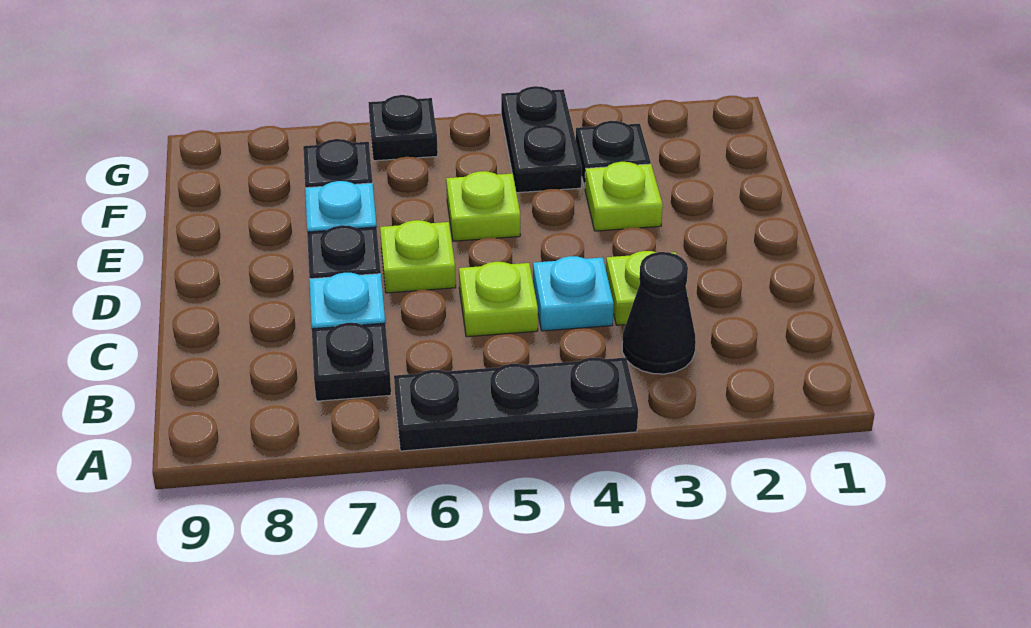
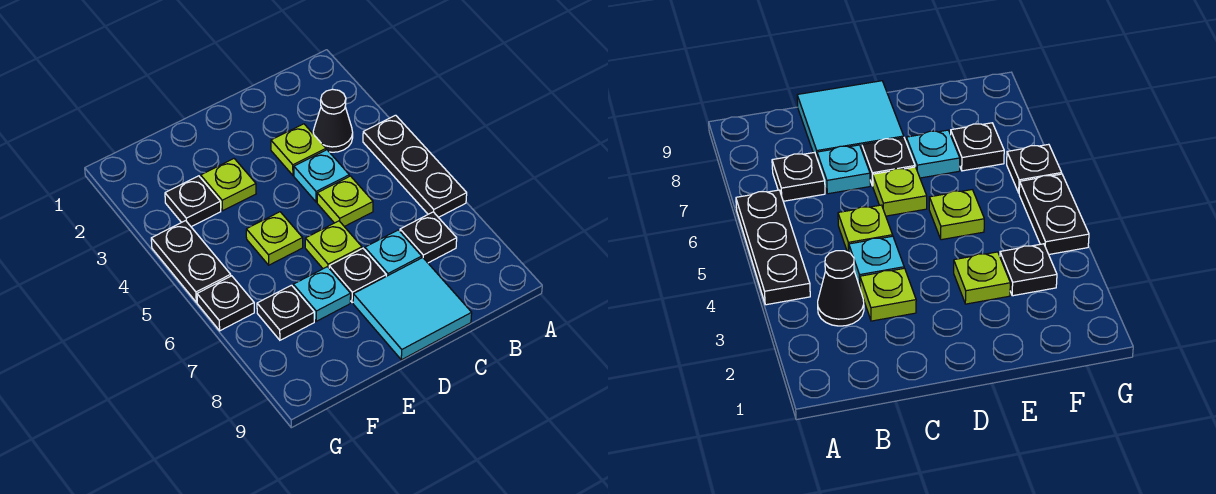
none -> cyan tile C8:D9 level 1
black plate F4:G4 level 1 -> black plate G4:G5 level 1

